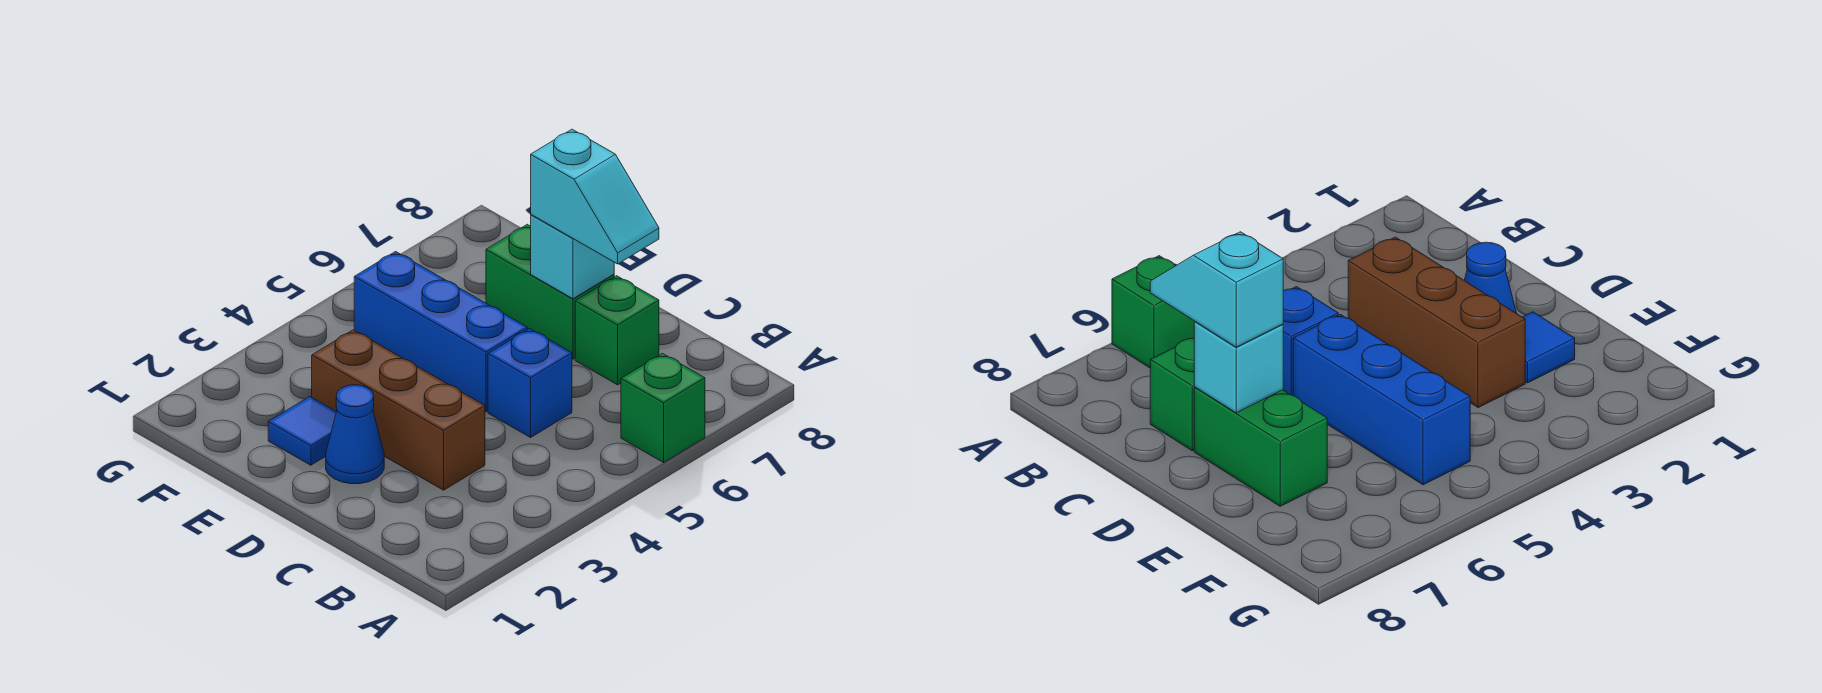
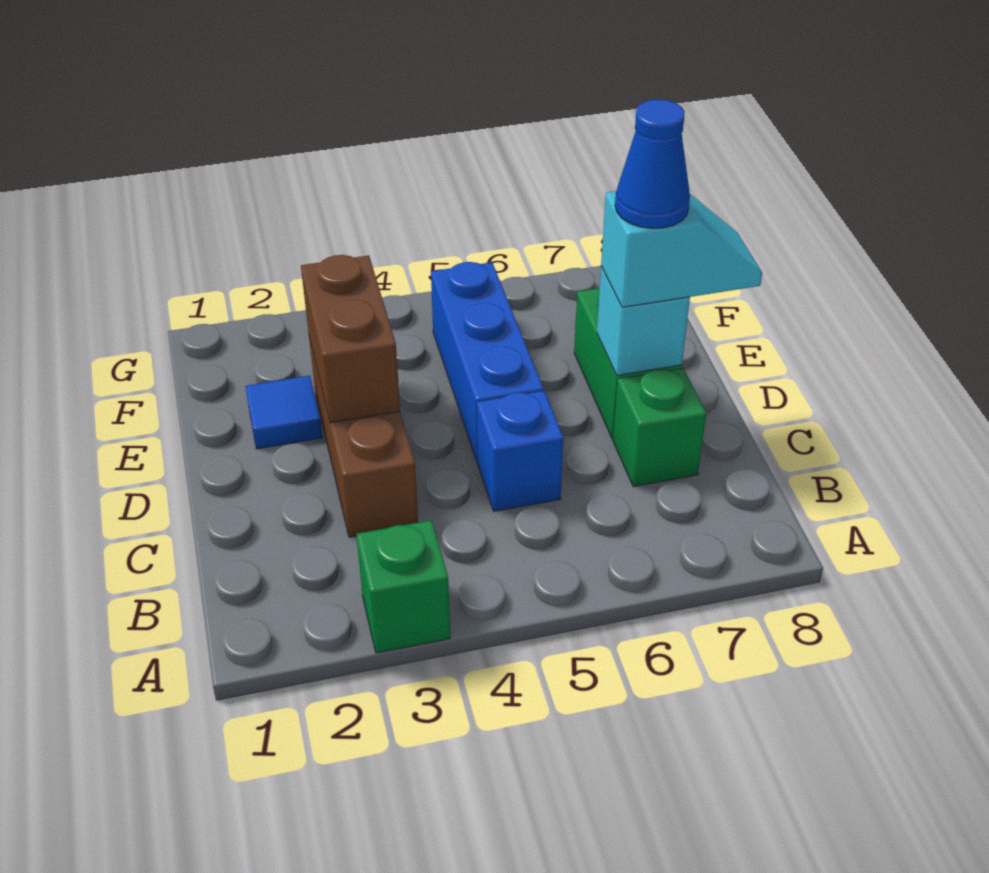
green brick A6 level 1 -> green brick A3 level 1
cyan slope C7:D7 level 3 top D -> cyan slope D7:D8 level 3 top 7
blue cone D2 level 1 -> blue cone D7 level 4
none -> brown brick D3:E3 level 2

